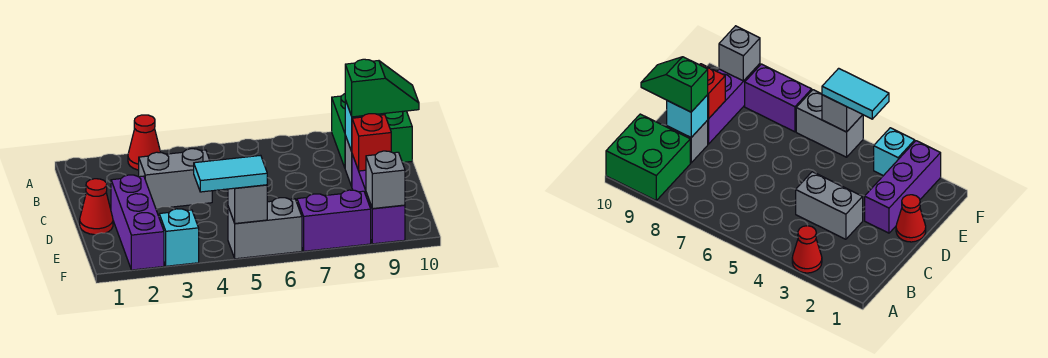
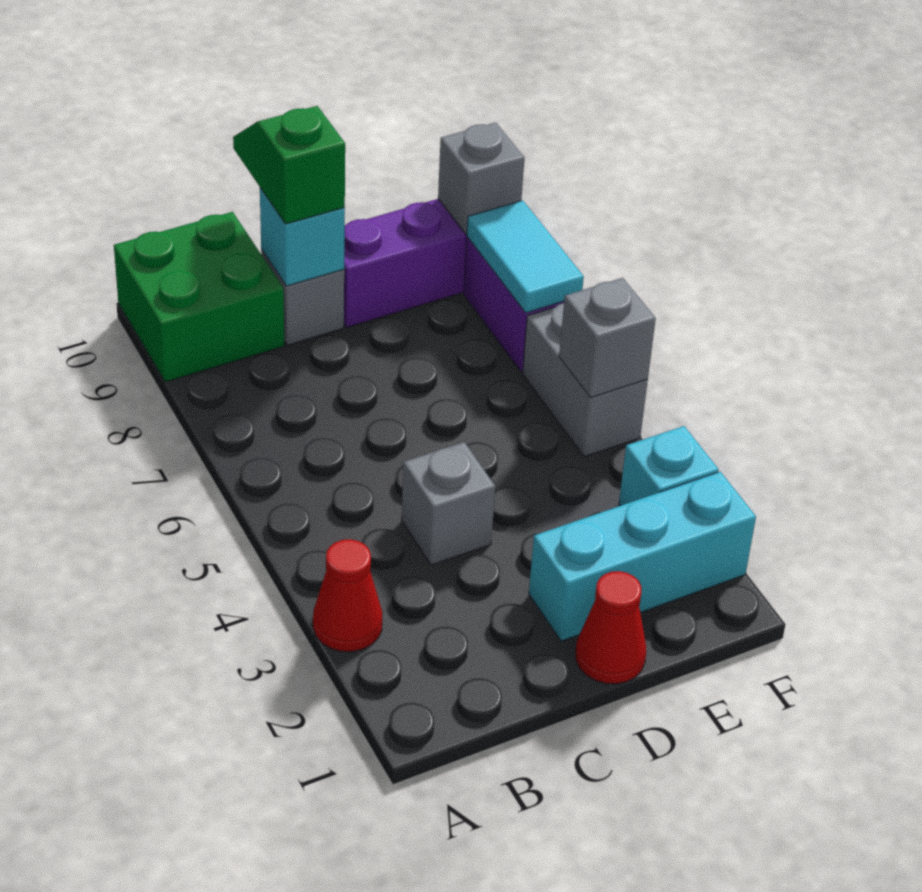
grey brick C3:C4 level 1 -> grey brick C4 level 1
purple brick D2:F2 level 1 -> cyan brick D2:F2 level 1
red brick D9 level 2 -> none
cyan tile F4:F5 level 3 -> cyan tile F7:F8 level 2

